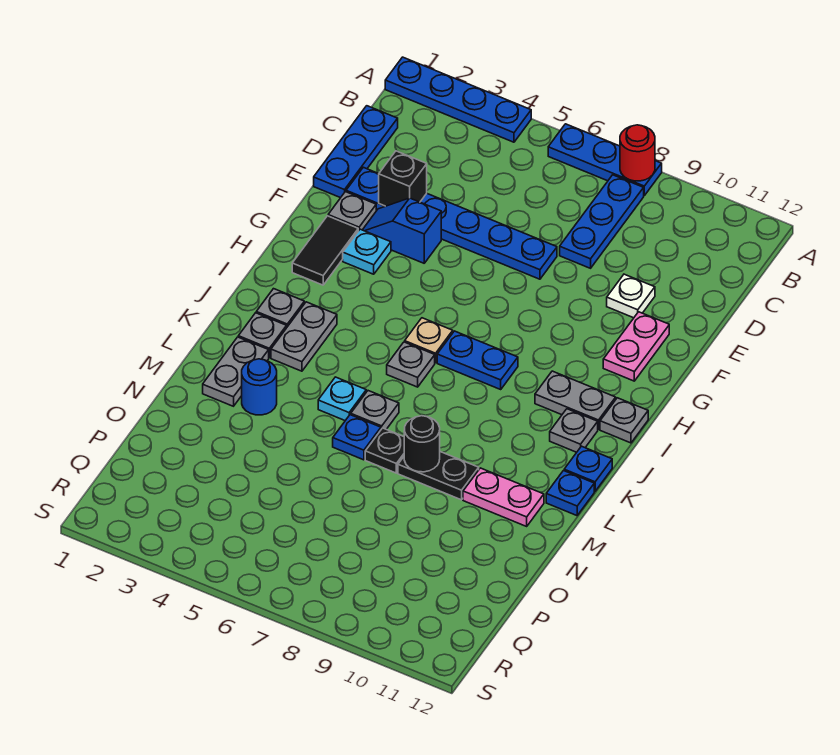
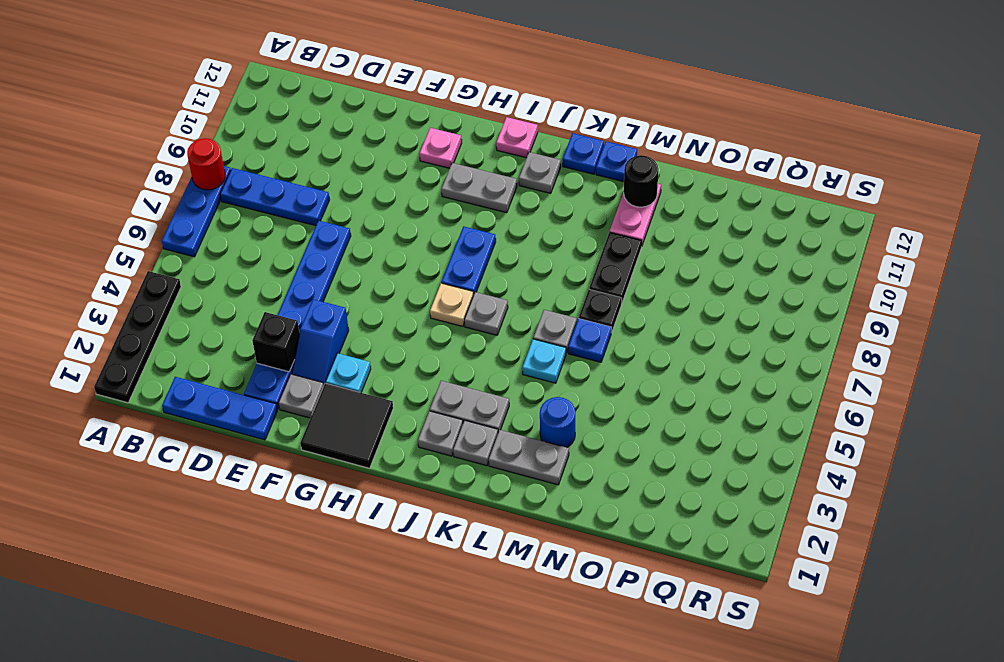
blue plate A1:A4 level 1 -> black plate A1:A4 level 1
white plate E10 level 1 -> none
pink plate F11:G11 level 1 -> pink plate G11 level 1
black tile G2:H2 level 1 -> black tile G1:H2 level 1
grey plate I10:I11 level 1 -> grey plate H10:I10 level 1
grey plate I12 level 1 -> pink plate I12 level 1
black round brick M8 level 2 -> black round brick M11 level 2

